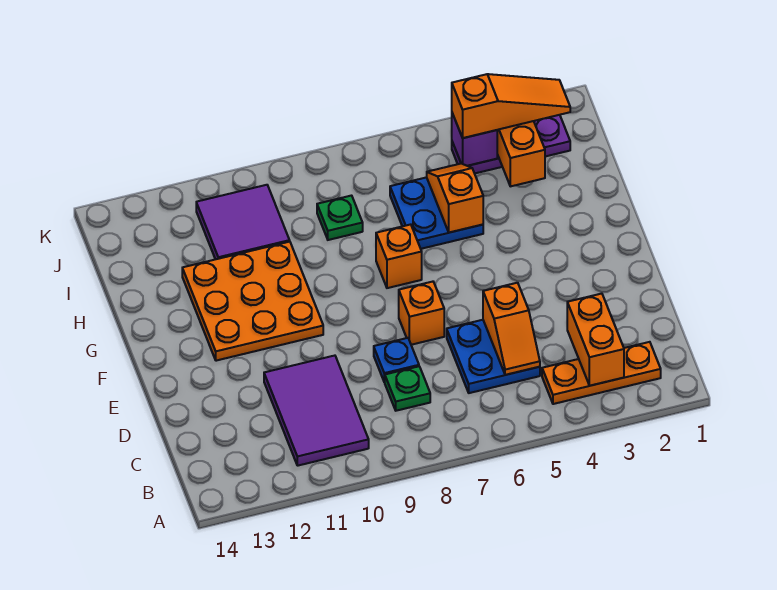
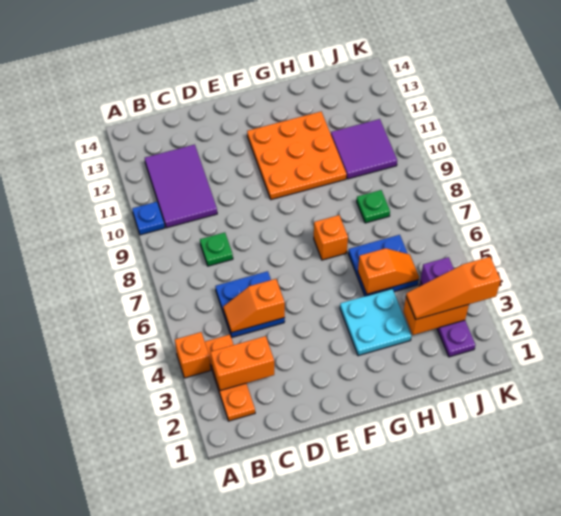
purple tile B10:D11 level 1 -> purple tile B10:C12 level 1
blue plate D8 level 1 -> blue plate A10 level 1
orange brick E7 level 1 -> orange brick A4 level 1
none -> cyan plate G3:H4 level 1
orange slope J2:J4 level 3 top 4 -> orange slope I3:K3 level 3 top K

